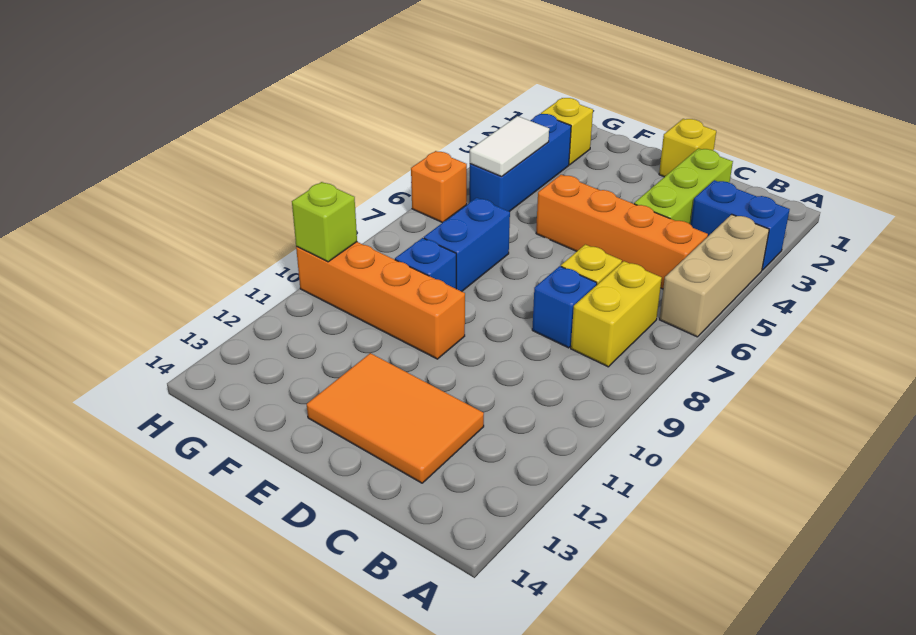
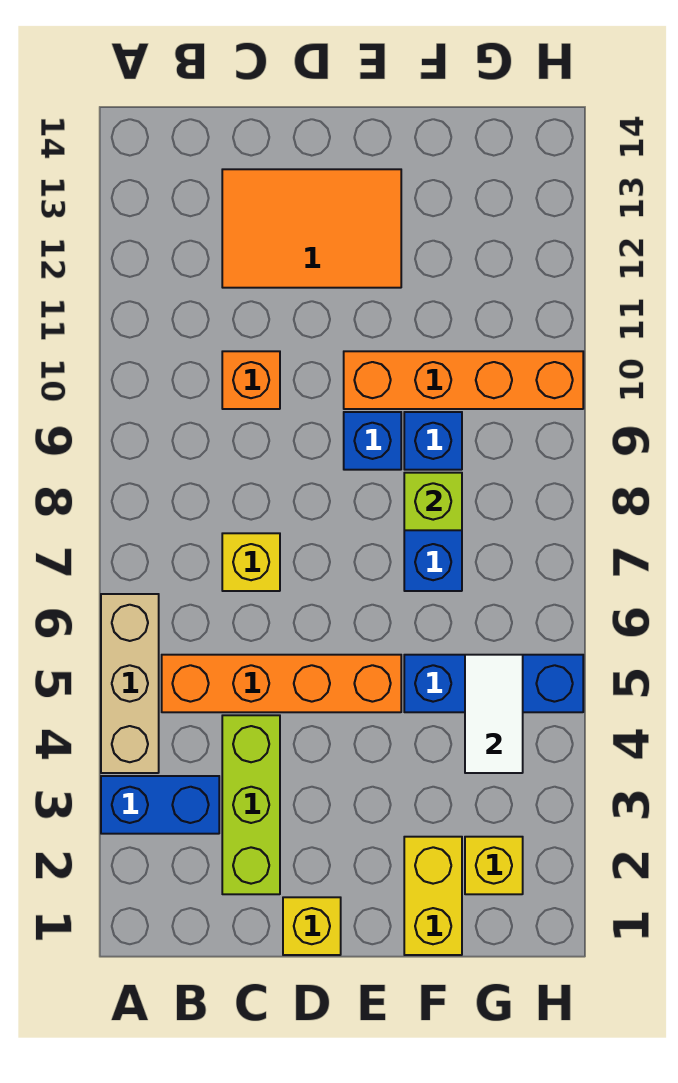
yellow brick B7:B8 level 1 -> yellow brick F1:F2 level 1
blue brick C8 level 1 -> blue brick E9 level 1
blue brick G3:G5 level 1 -> blue brick F5:H5 level 1
orange brick H6 level 1 -> orange brick C10 level 1
lime brick H10 level 2 -> lime brick F8 level 2

